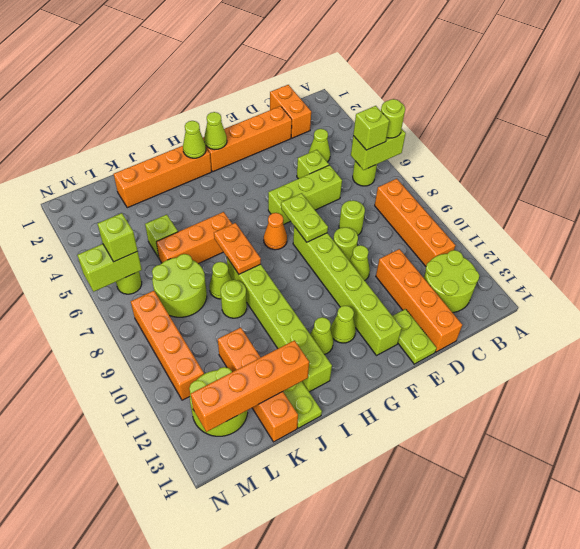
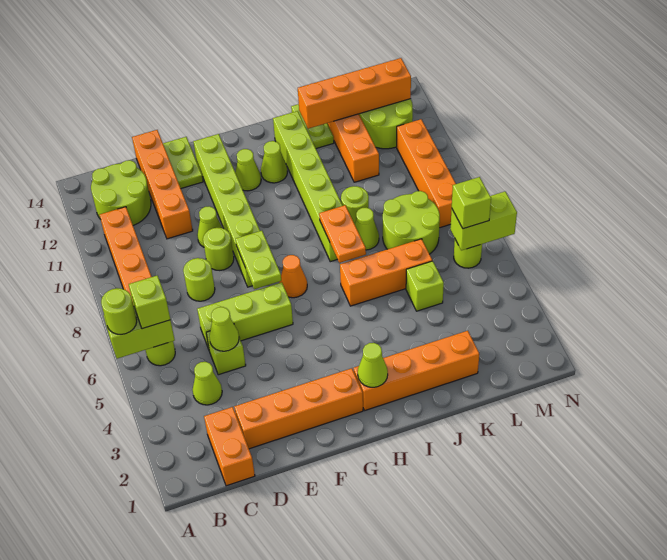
lime cone G2 level 2 -> lime cone D5 level 2

